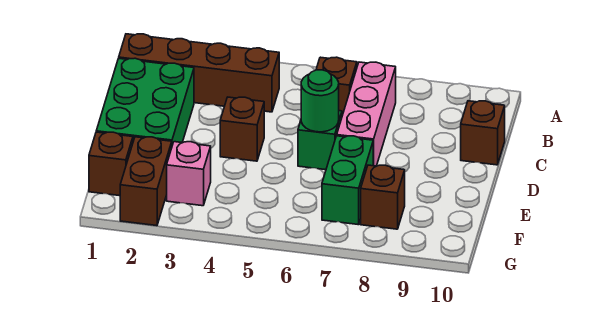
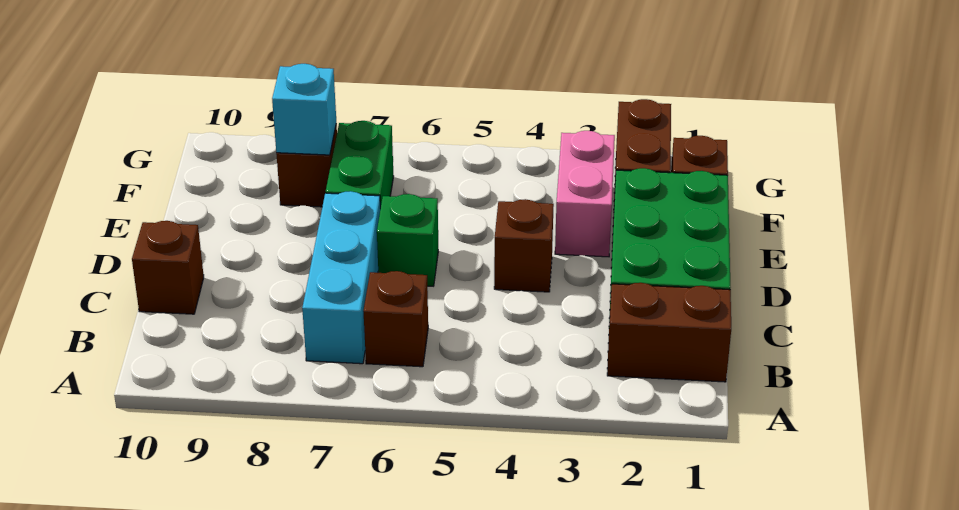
brown brick B1:B4 level 1 -> brown brick B1:B2 level 1
pink brick B7:D7 level 1 -> cyan brick B7:D7 level 1
green round brick D6 level 2 -> none
pink brick F3 level 1 -> pink brick E3:F3 level 1
none -> cyan brick F8 level 2

